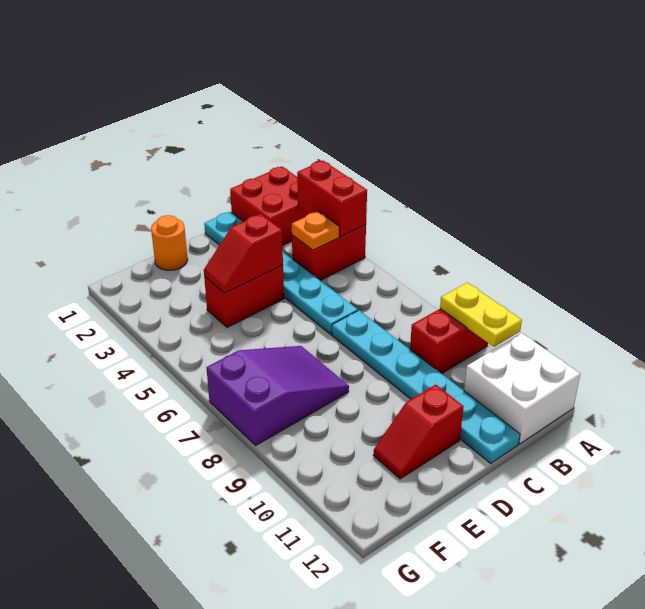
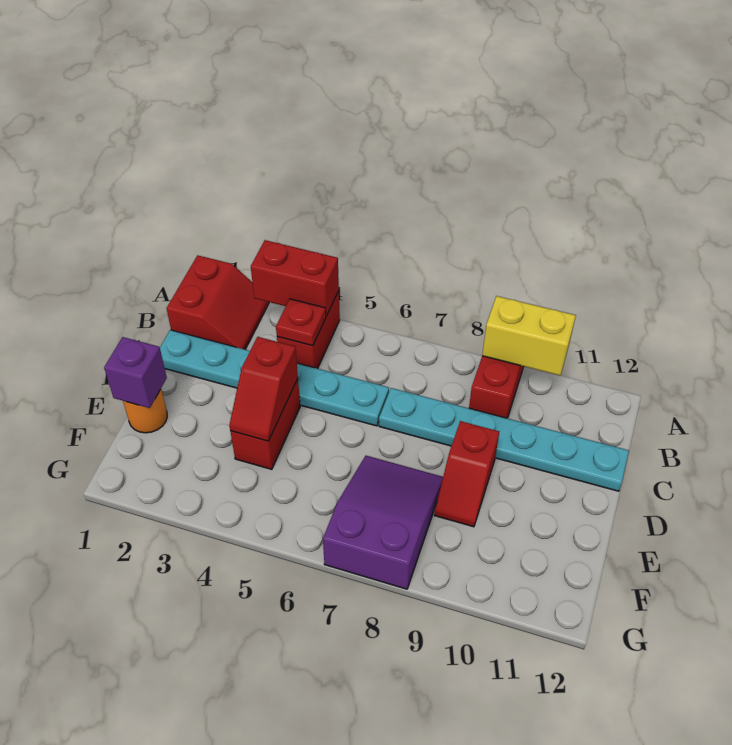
red brick A1:B2 level 1 -> red slope A1:B2 level 1 top 1
yellow plate A9:A10 level 2 -> yellow brick A9:A10 level 2
white brick A11:B12 level 1 -> none
orange plate B4 level 2 -> red plate B4 level 2
red slope D11:E11 level 1 top D -> red slope D9:E9 level 1 top D
none -> purple brick E1 level 2

